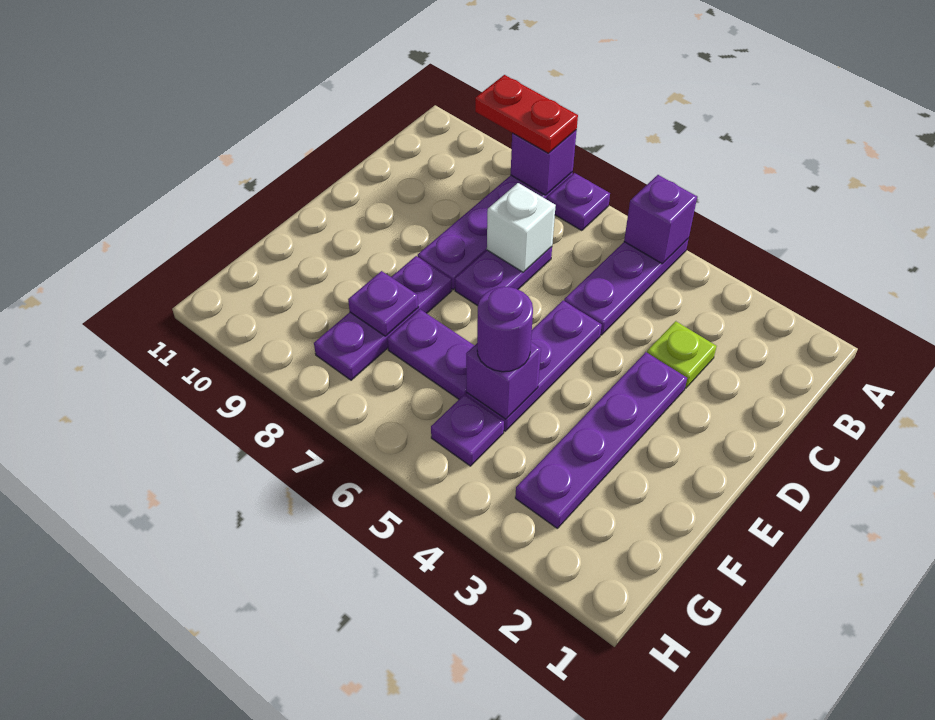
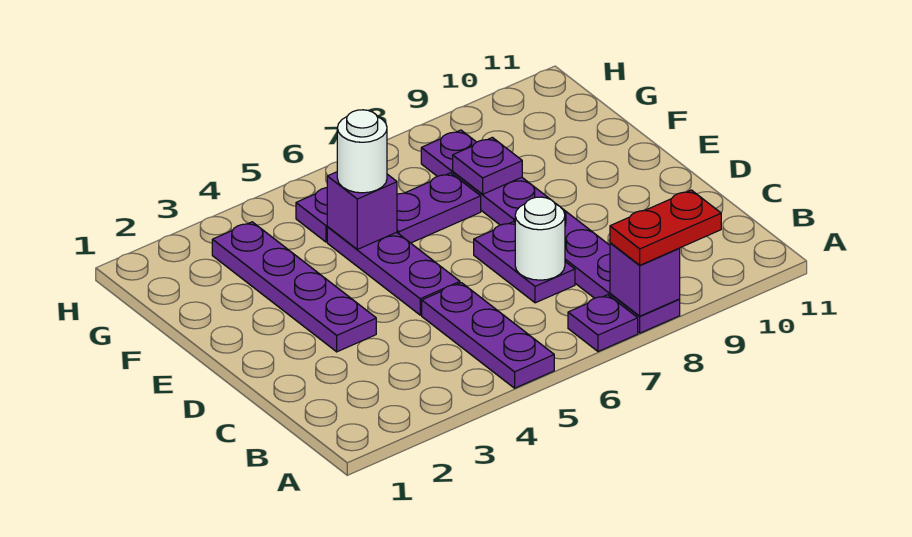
purple brick A5 level 2 -> none
lime plate C3 level 1 -> none
white brick C7 level 2 -> white round brick C7 level 2
purple round brick F5 level 3 -> white round brick F5 level 3

